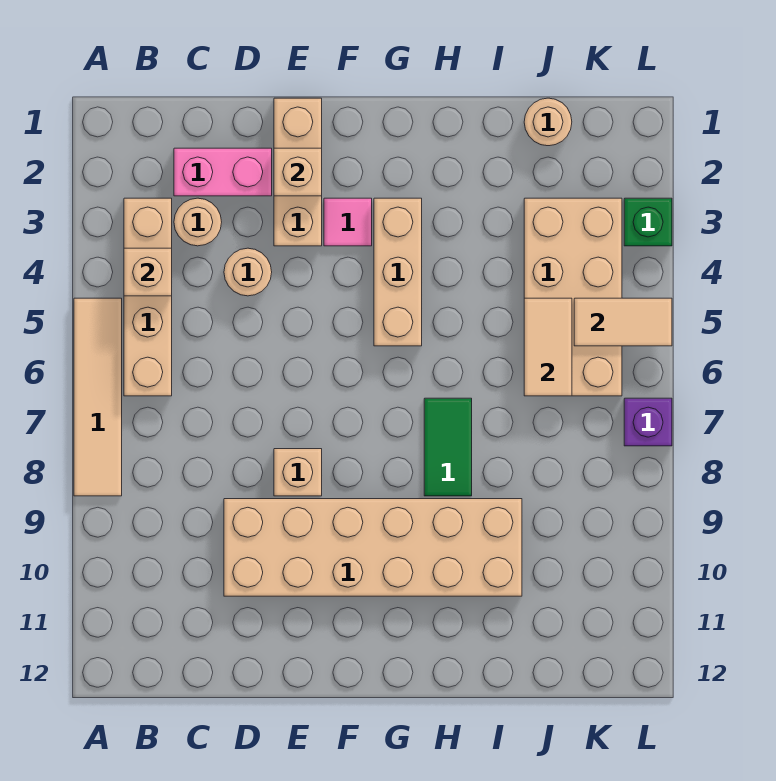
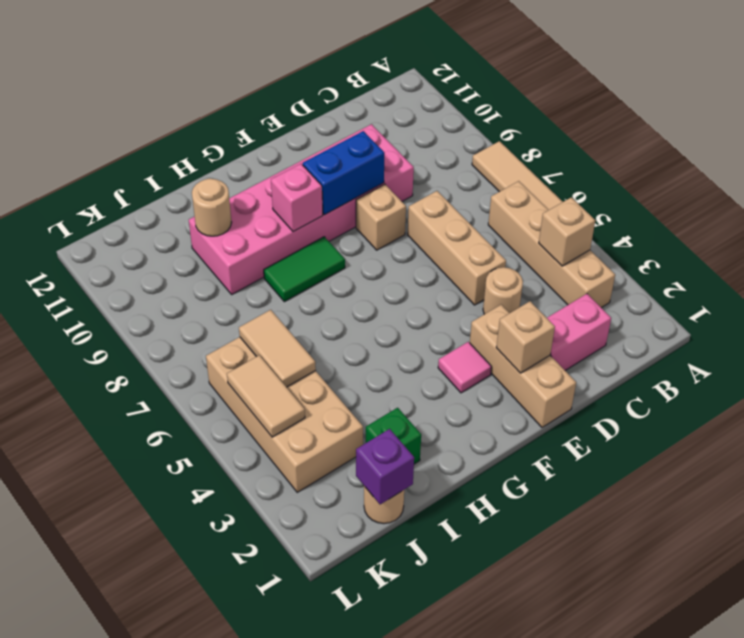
tan round brick C3 level 1 -> tan round brick I10 level 2
tan brick D9:I10 level 1 -> pink brick D9:I10 level 1
none -> blue brick E9:F9 level 2
tan brick G3:G5 level 1 -> tan brick D5:D7 level 1
none -> pink brick G9 level 2
green tile H7:H8 level 1 -> green tile G8:H8 level 1
tan tile K5:L5 level 2 -> tan tile K4:K5 level 2
green brick L3 level 1 -> green brick I2 level 1
purple brick L7 level 1 -> purple brick J1 level 2

